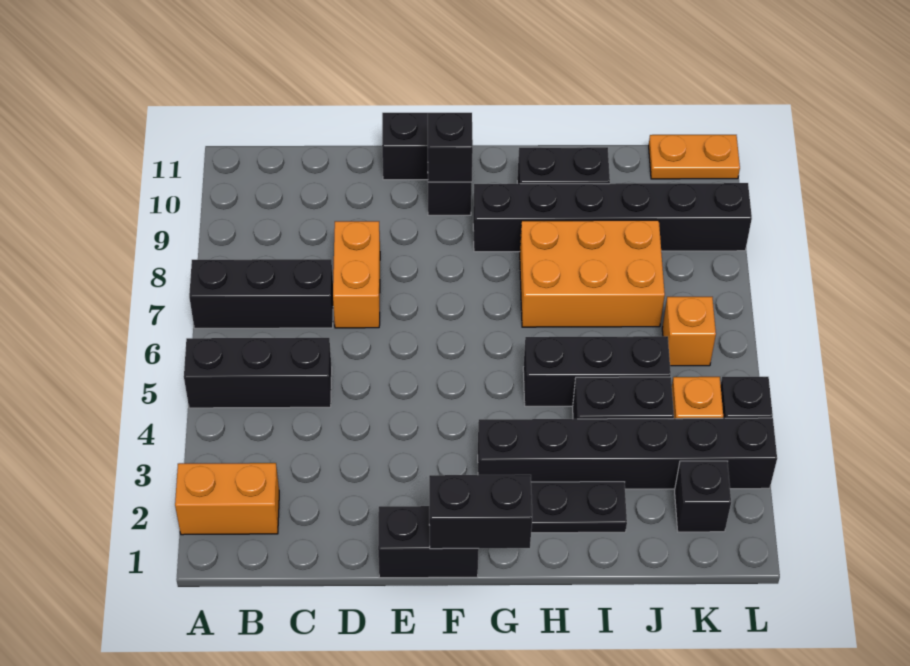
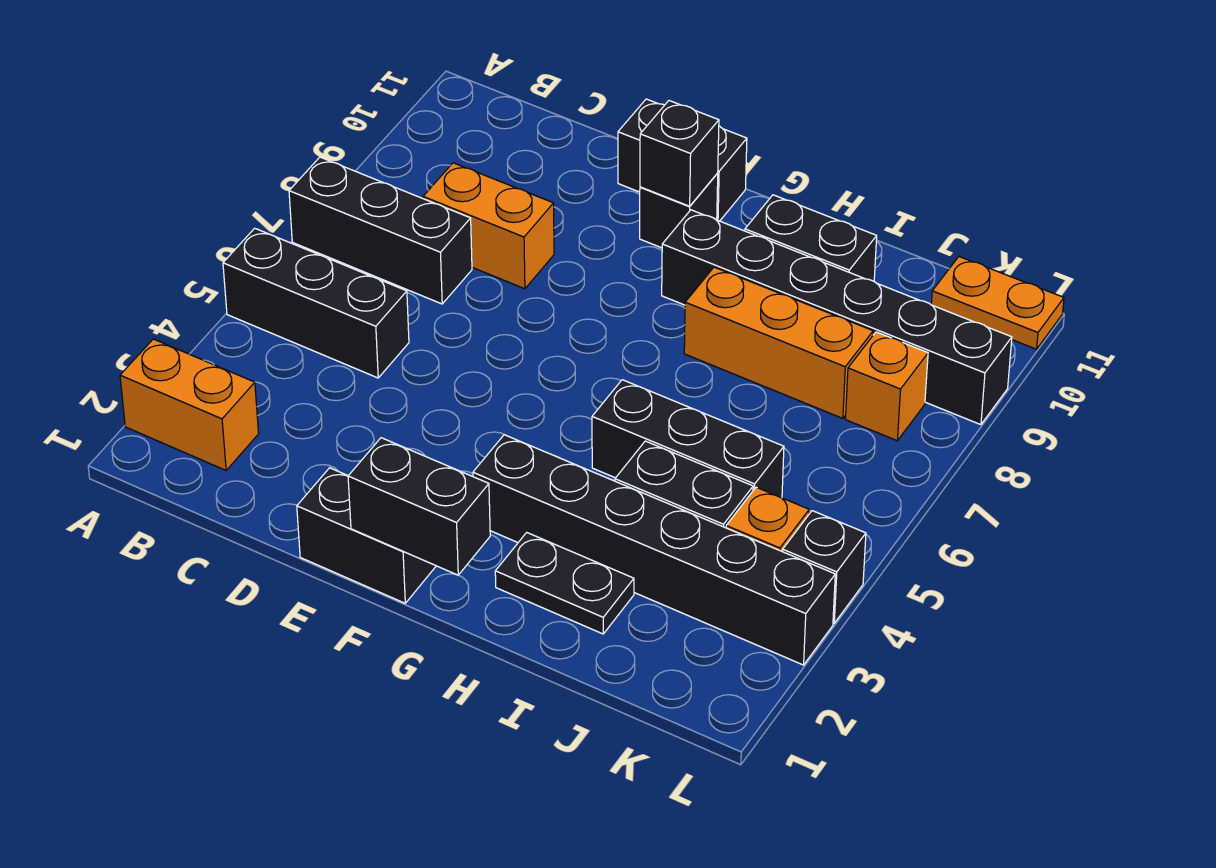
orange brick D7:D8 level 1 -> orange brick C8:D8 level 1
orange brick H7:J8 level 1 -> orange brick H8:J8 level 1
black brick K2 level 1 -> none
orange brick K6 level 1 -> orange brick K8 level 1

